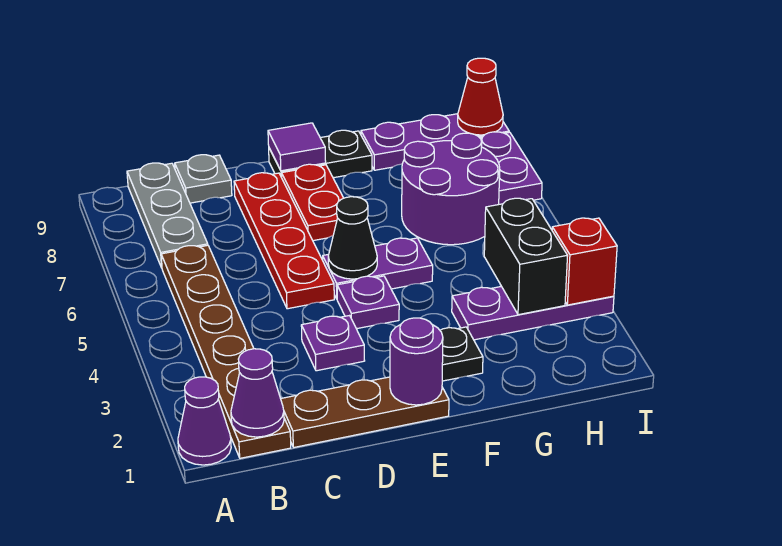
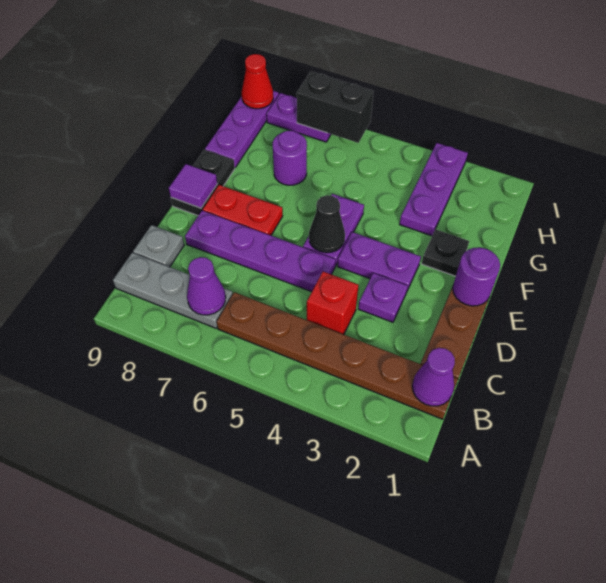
purple cone A1 level 1 -> purple cone B7 level 2
red plate D5:D8 level 1 -> purple plate D5:D8 level 1
purple plate E4 level 1 -> purple plate E3:E4 level 1
purple round brick G6:H7 level 1 -> purple round brick G7 level 1
black brick H3:H4 level 2 -> black brick I6:I7 level 2
red brick I3 level 2 -> red brick C4 level 1

